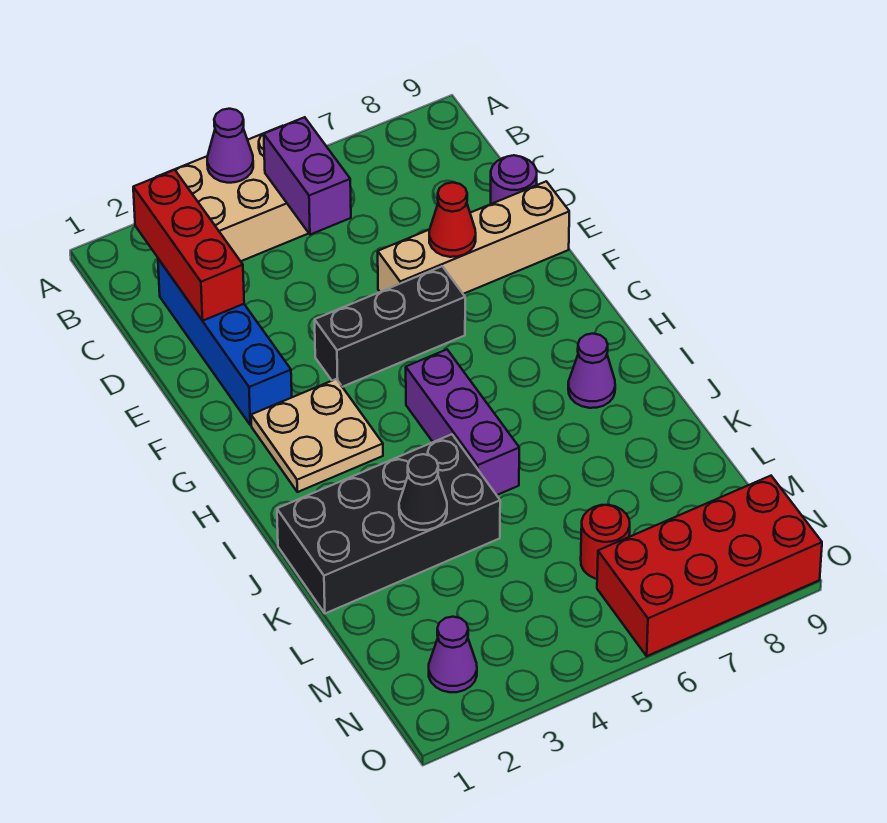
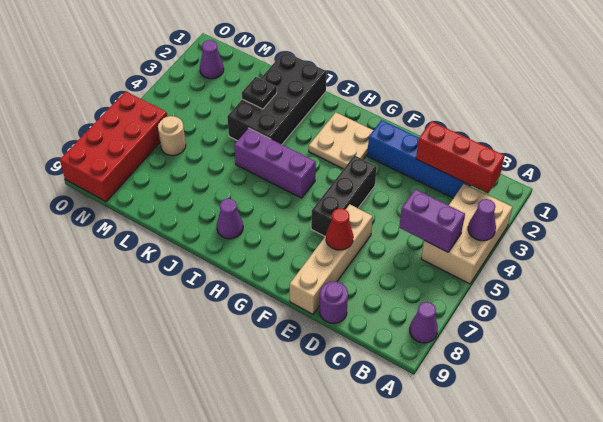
none -> purple cone A8 level 1
black cone K3 level 2 -> black plate K3 level 2
red round brick M6 level 1 -> tan round brick M6 level 1

